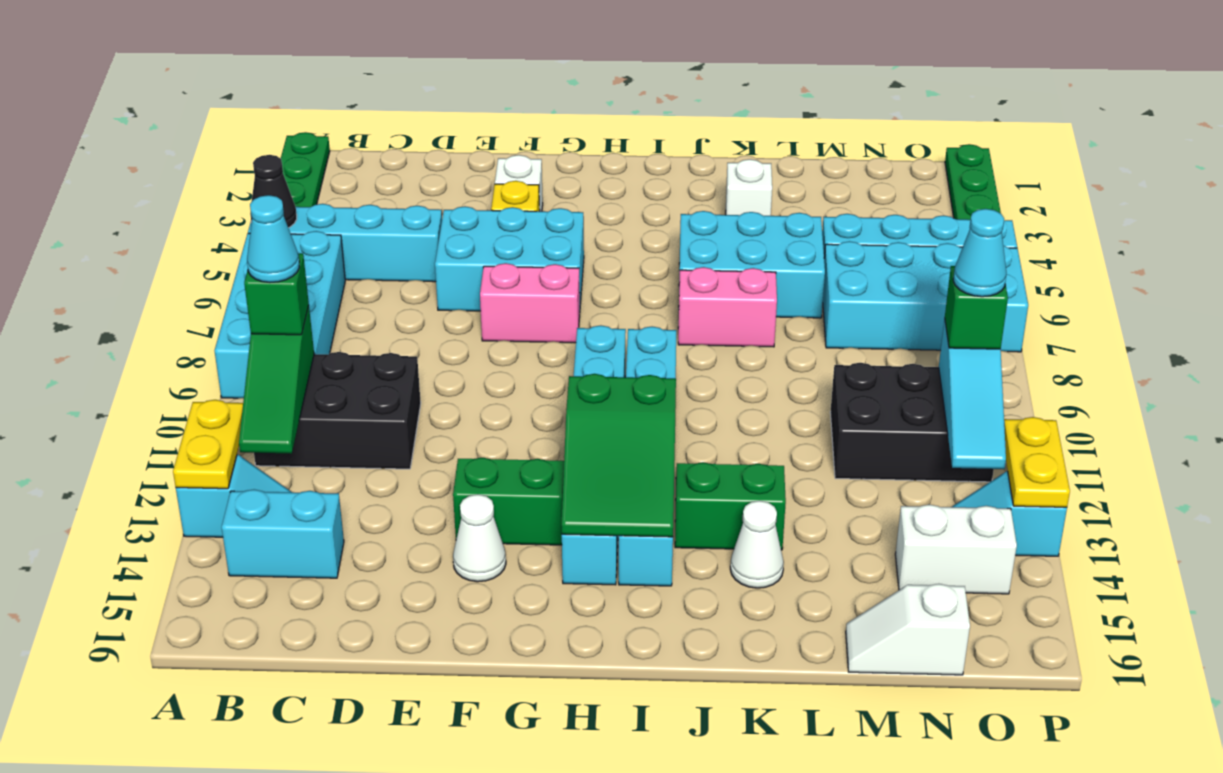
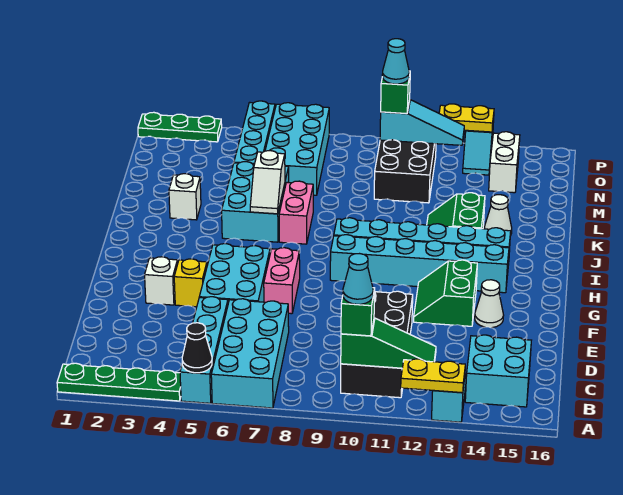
cyan brick A6:B9 level 1 -> cyan brick A6:D7 level 1
black brick B10:D11 level 1 -> black brick B10:E11 level 1
cyan brick B14:C14 level 1 -> cyan brick B14:C15 level 1
green slope H12:I14 level 2 top 12 -> none
white slope M16:N16 level 1 top N -> white slope J6:K6 level 2 top K

